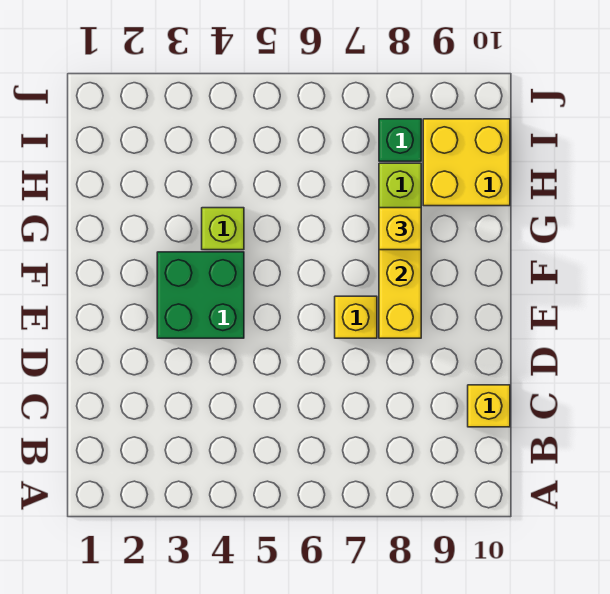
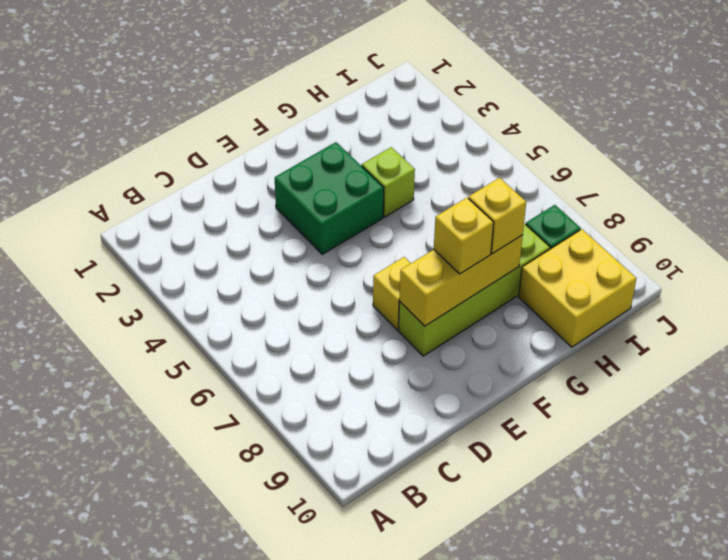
yellow brick C10 level 1 -> yellow brick F8 level 3

